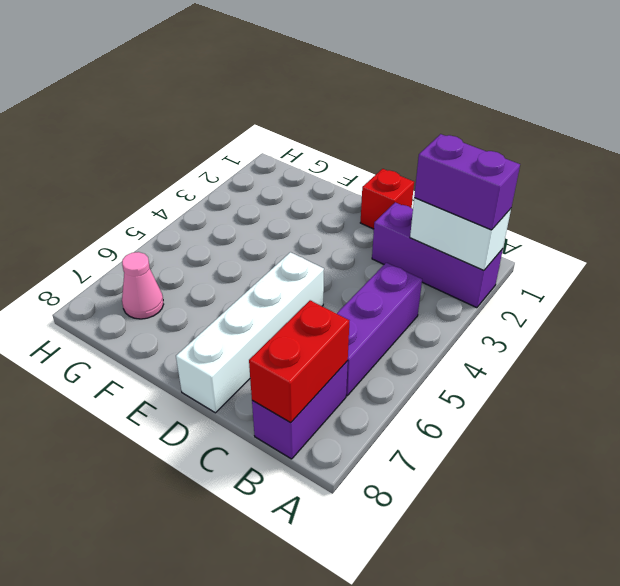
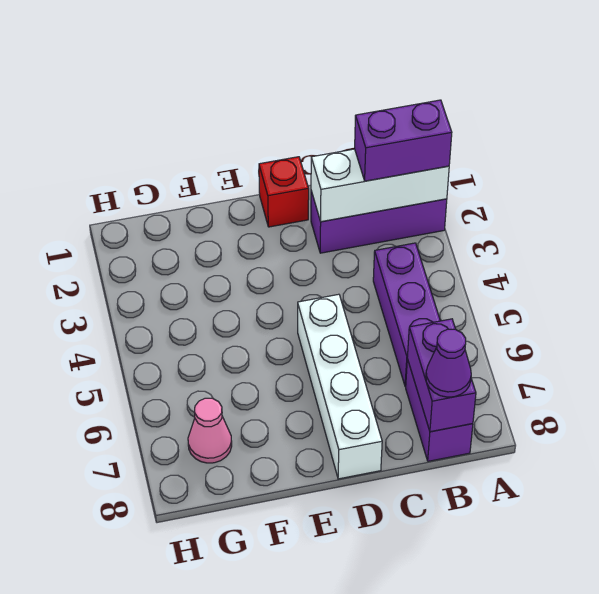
white brick A2:B2 level 2 -> white brick A2:C2 level 2
red brick B7:B8 level 2 -> purple brick B7:B8 level 2
none -> purple cone B8 level 3

